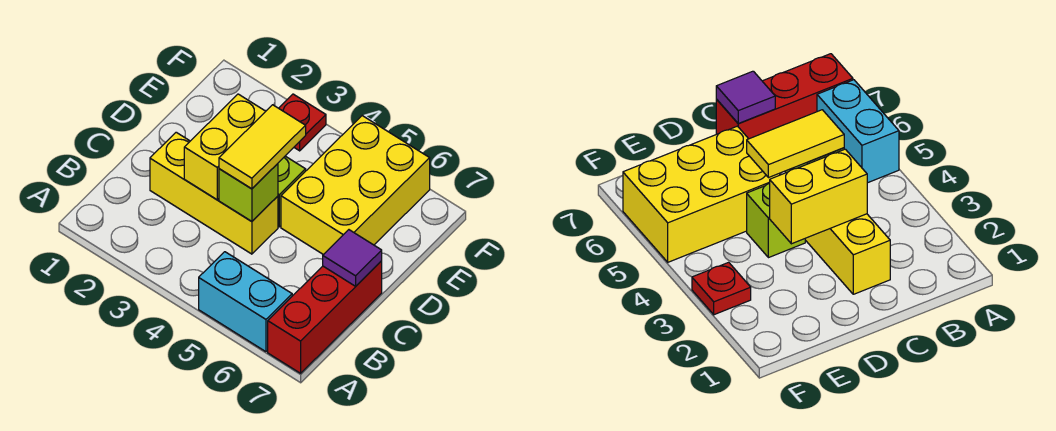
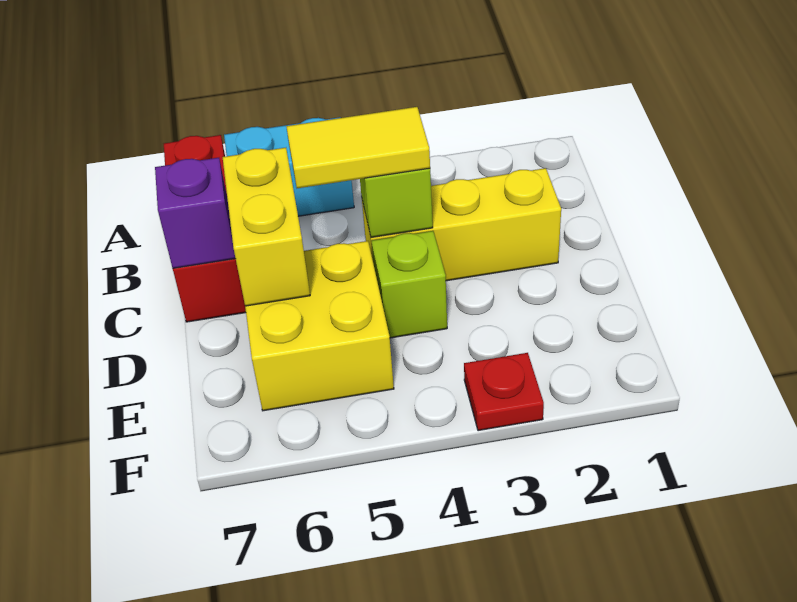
yellow brick C3:D3 level 2 -> yellow brick C6:D6 level 2
yellow tile C4:D4 level 3 -> yellow tile C4:C5 level 3
purple tile C7 level 2 -> purple brick C7 level 2
yellow brick D5:F6 level 1 -> yellow brick D5:E6 level 1

